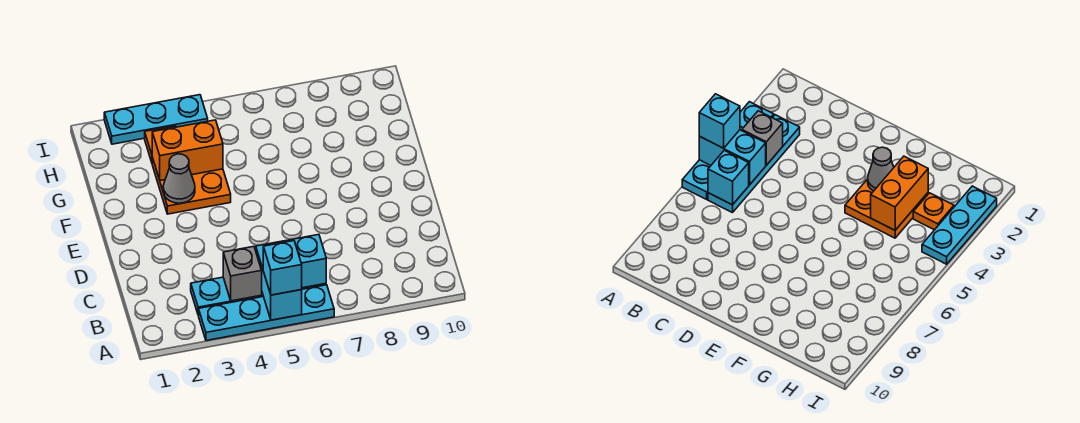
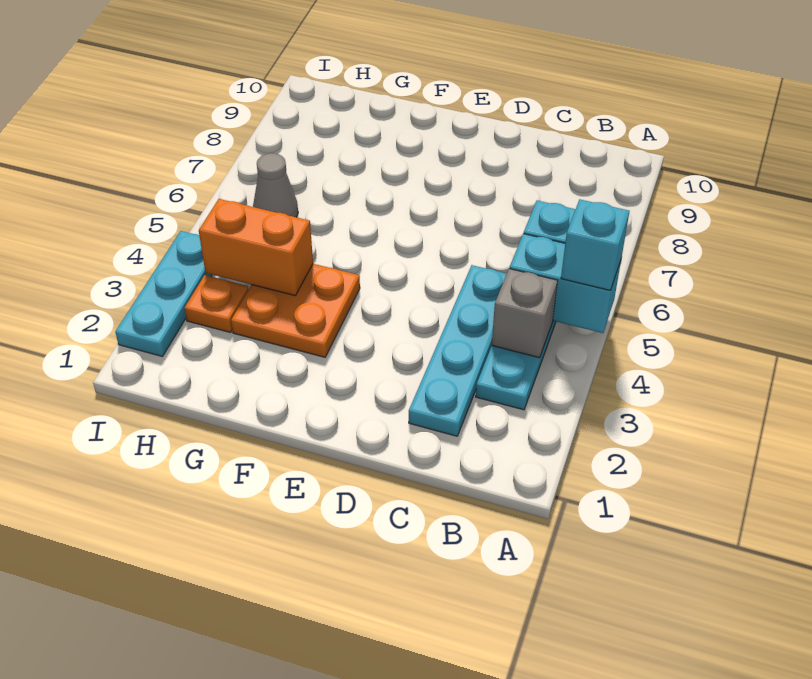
cyan plate A3:A6 level 1 -> cyan plate C2:C5 level 1
grey cone F3 level 2 -> grey cone H6 level 1
orange brick G3:G4 level 2 -> orange brick G4:H4 level 2

